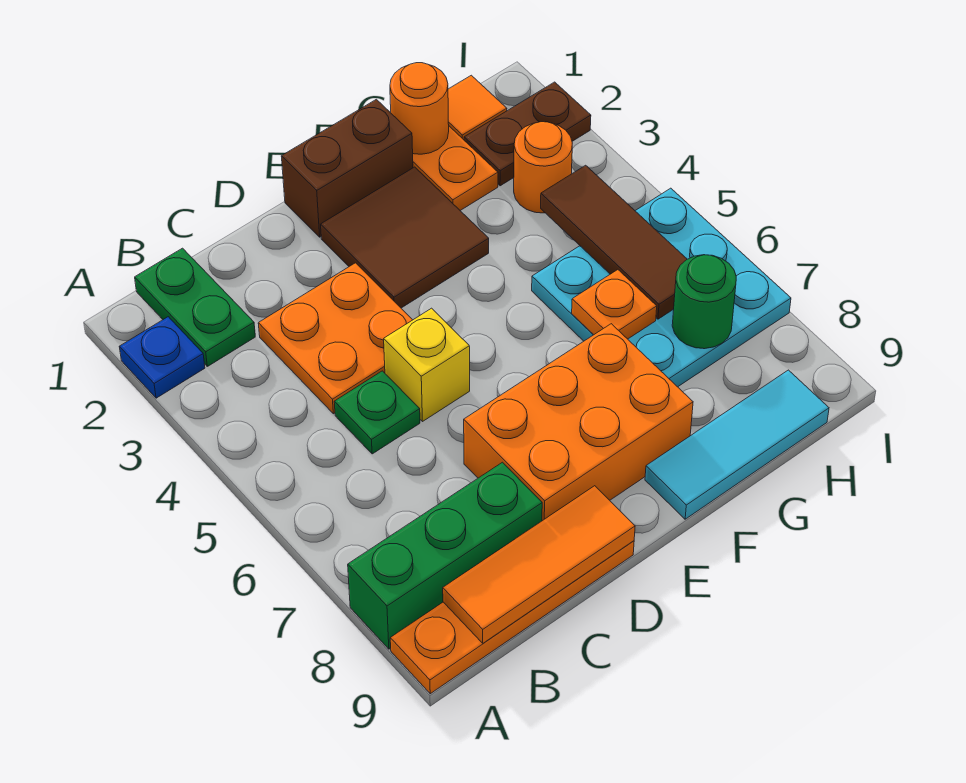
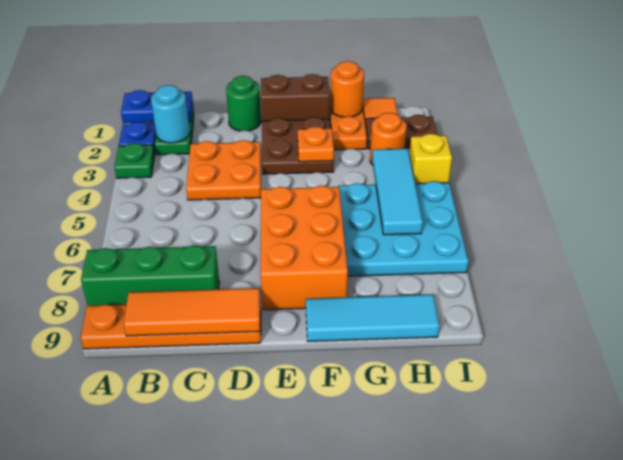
none -> blue plate A1:B1 level 2
none -> cyan round brick B2 level 2
green plate C5 level 1 -> green plate A3 level 1
yellow brick D5 level 1 -> yellow brick I4 level 1
orange brick D7:F8 level 1 -> orange brick E6:F8 level 1
brown tile E2:F3 level 1 -> brown plate E2:F3 level 1
orange plate G6 level 2 -> orange plate F3 level 2
brown tile H4:H6 level 2 -> cyan tile H4:H6 level 2
green round brick H7 level 2 -> green round brick D1 level 1

